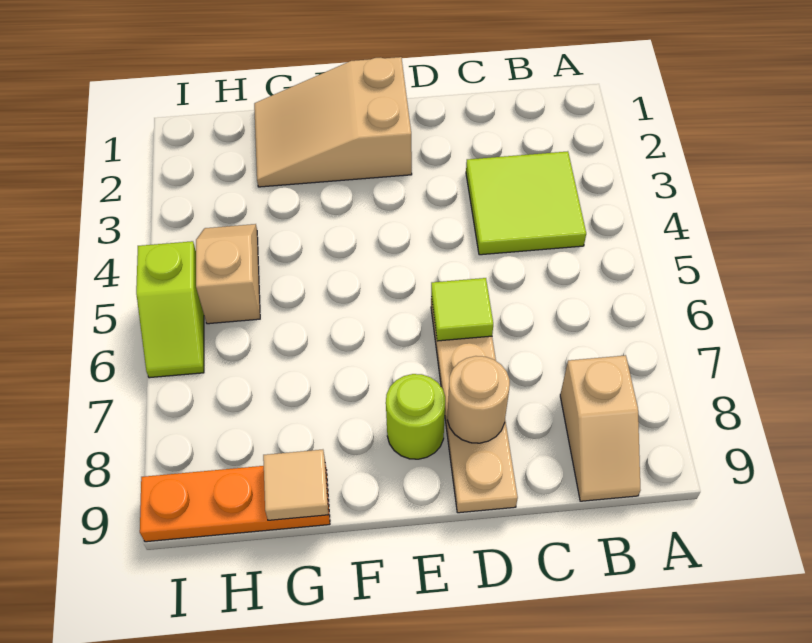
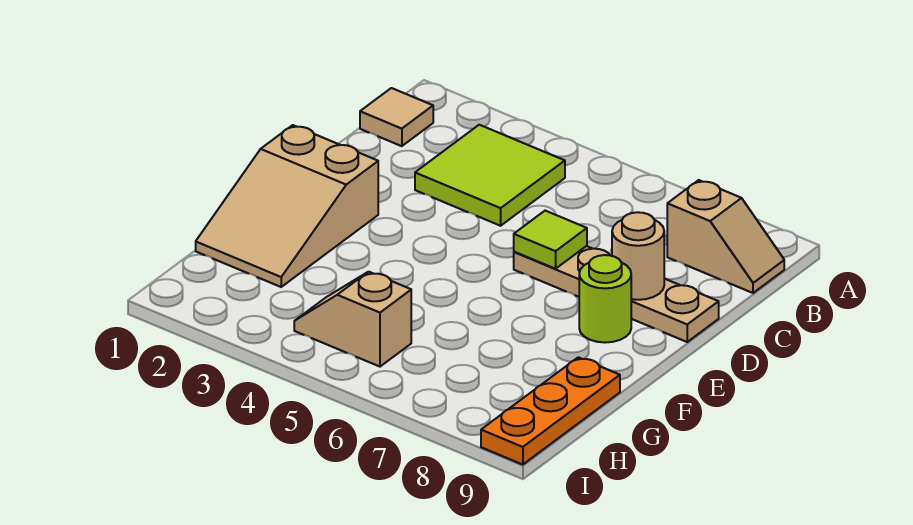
tan tile G9 level 2 -> tan tile B1 level 1
lime slope I5:I6 level 1 top 5 -> none

